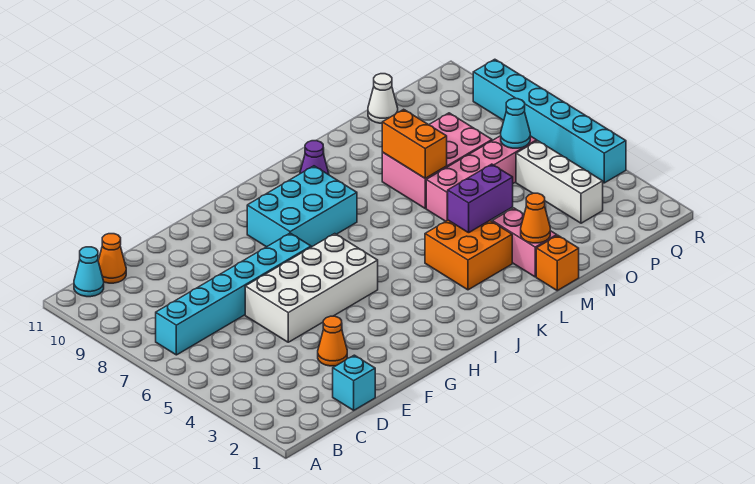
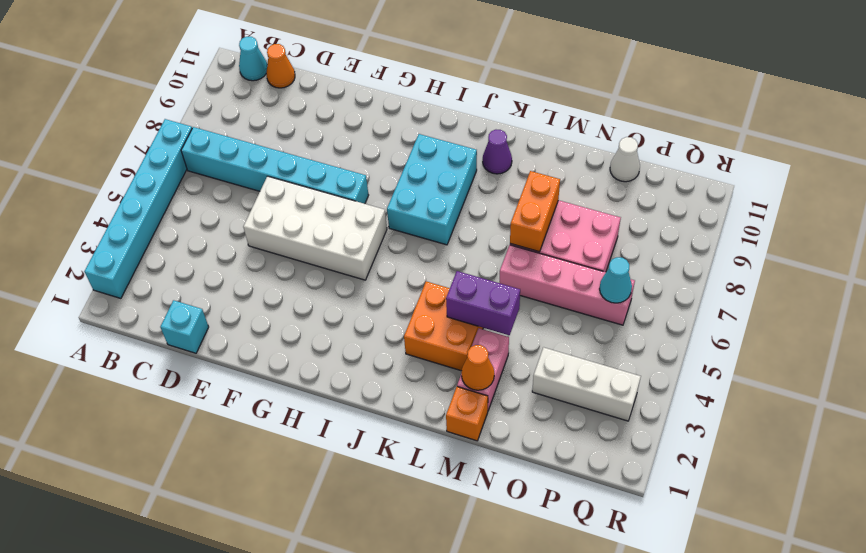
orange cone E3 level 1 -> none
cyan brick H8:J9 level 1 -> cyan brick I7:J9 level 1
white brick P3:P5 level 1 -> white brick O3:Q3 level 1
cyan brick R4:R9 level 1 -> cyan brick A2:A7 level 1

